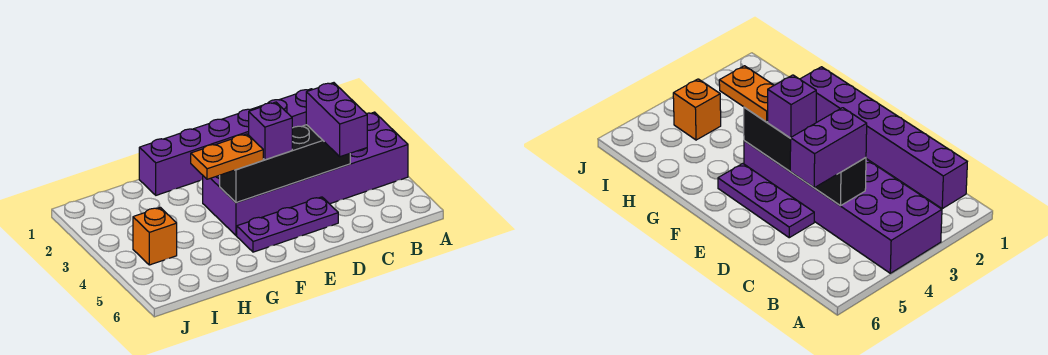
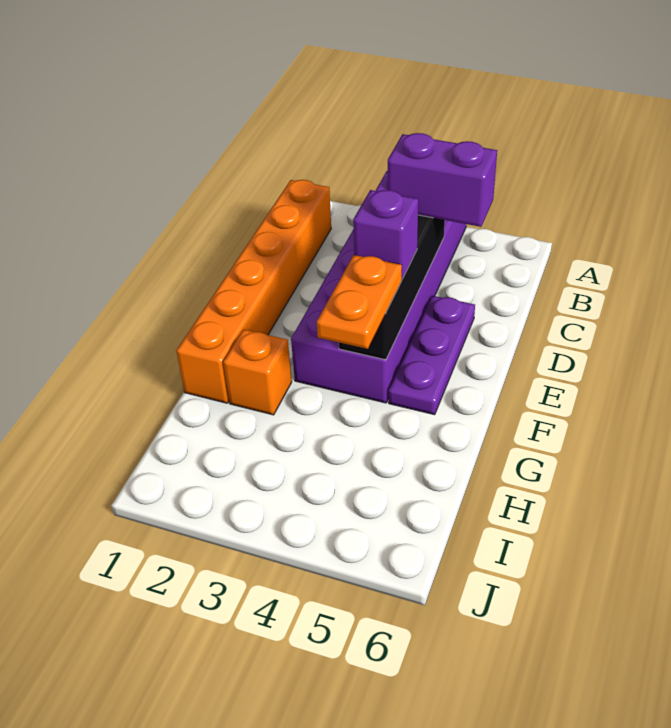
purple brick B1:G1 level 1 -> orange brick B1:G1 level 1
orange brick I4 level 1 -> orange brick G2 level 1

